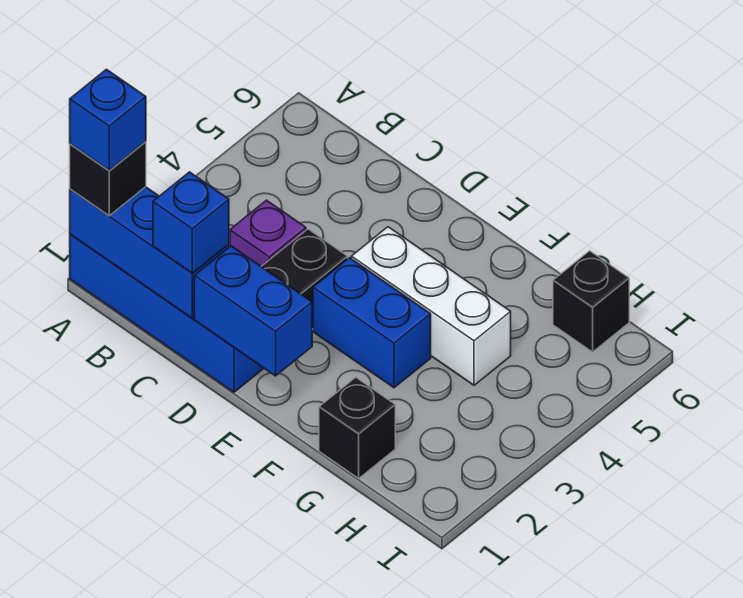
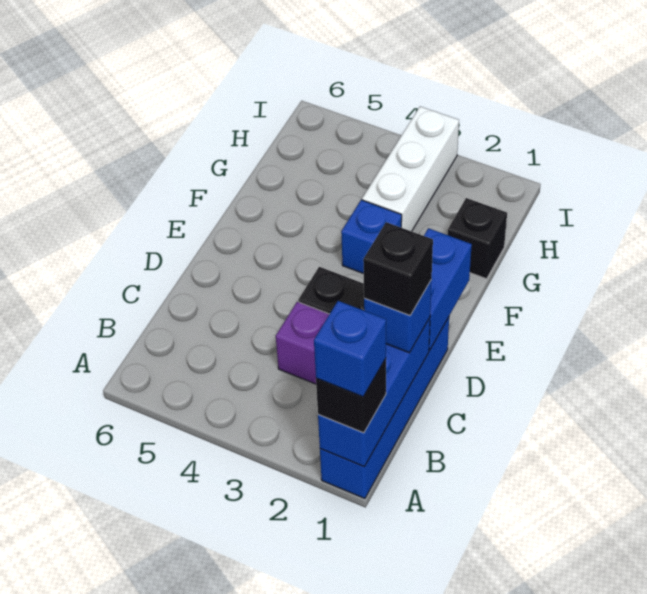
blue brick E3:F3 level 1 -> blue brick F3 level 1
white brick E4:G4 level 1 -> white brick G3:I3 level 1
black brick H6 level 1 -> black brick C1 level 4

